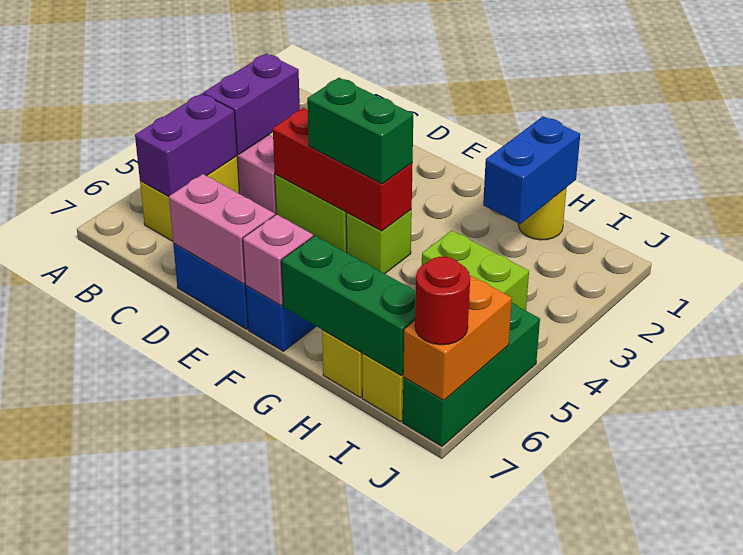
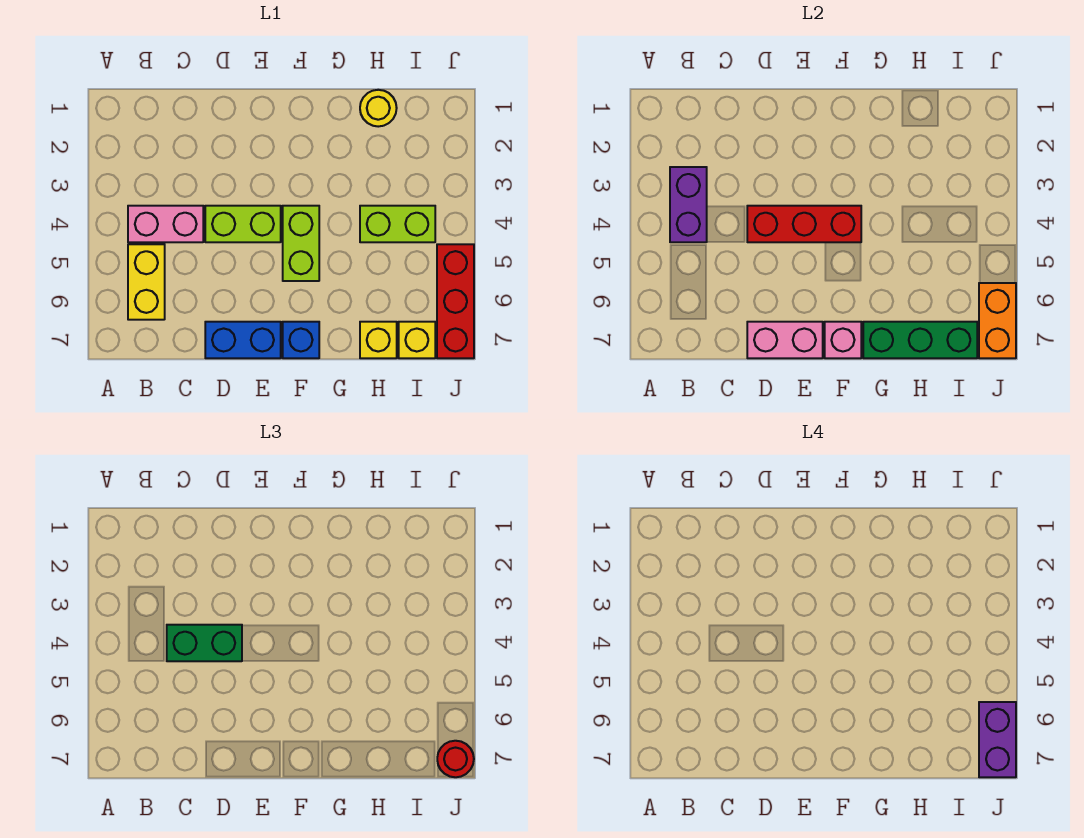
purple brick B5:B6 level 2 -> purple brick J6:J7 level 4
green brick E4:F4 level 3 -> green brick C4:D4 level 3
lime brick F4 level 1 -> lime brick F4:F5 level 1
blue brick H1:H2 level 2 -> none
green brick J5:J7 level 1 -> red brick J5:J7 level 1

